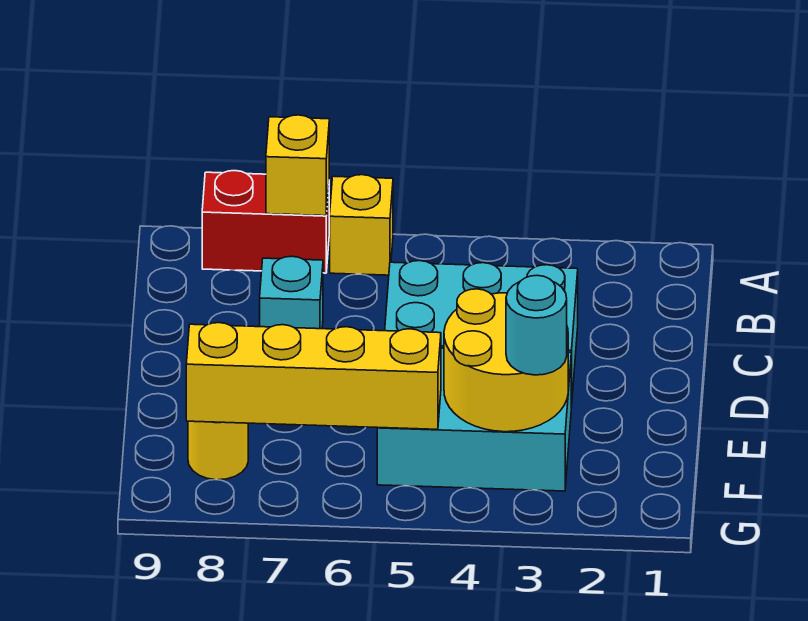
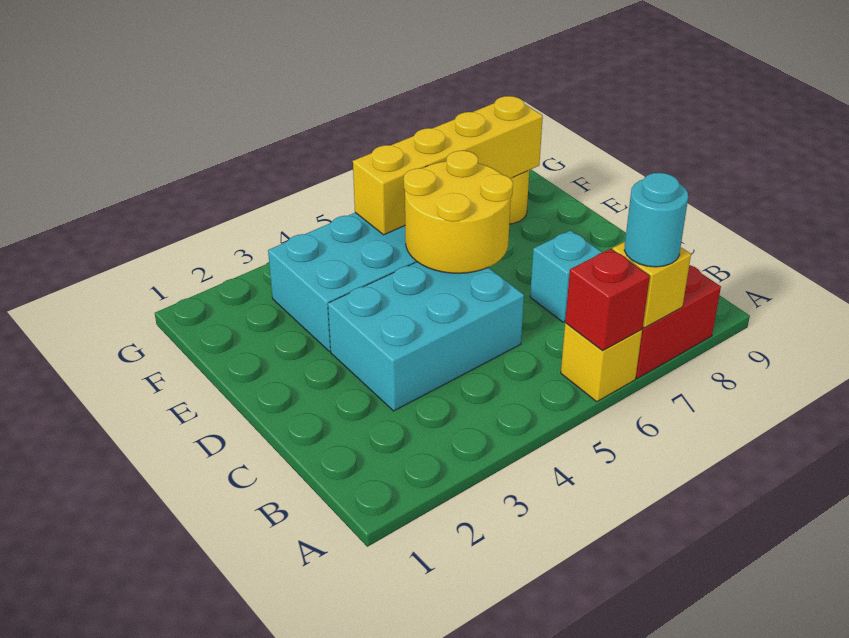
none -> red brick A6 level 2
yellow round brick E3:F4 level 2 -> yellow round brick D5:E6 level 2
cyan round brick F3 level 3 -> cyan round brick A7 level 3

